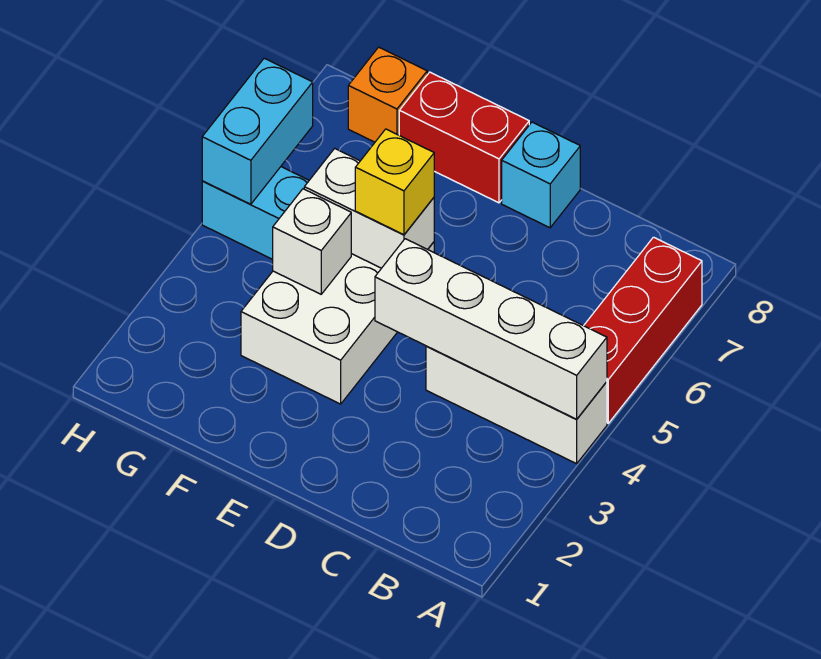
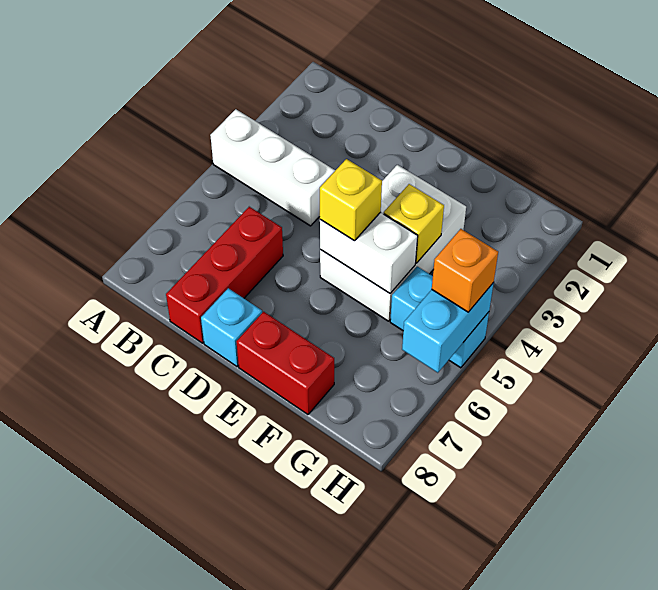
white brick A4:D4 level 2 -> none
red brick A5:A7 level 1 -> red brick C6:C8 level 1
white brick F4 level 2 -> yellow brick F4 level 2
orange brick G8 level 1 -> orange brick H5 level 3

